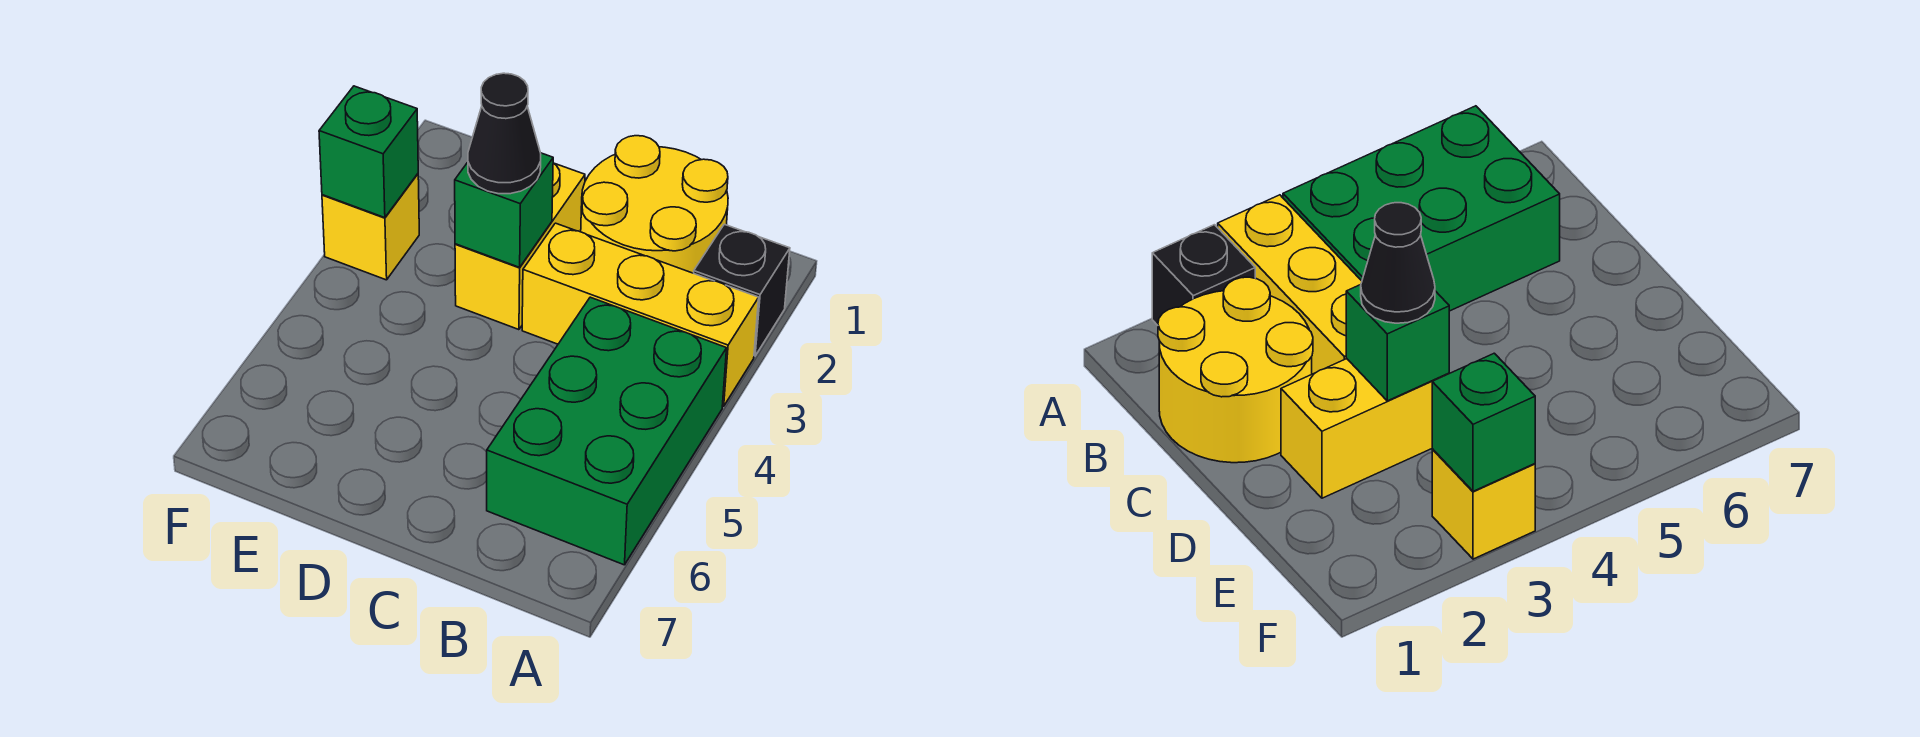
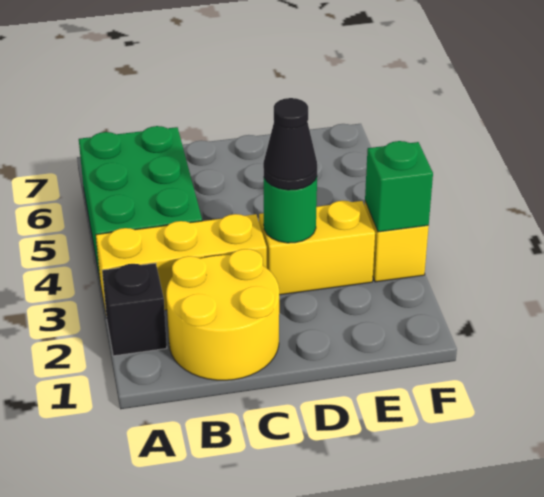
yellow brick D2:D3 level 1 -> yellow brick D3:E3 level 1
green brick D3 level 2 -> green round brick D3 level 2

